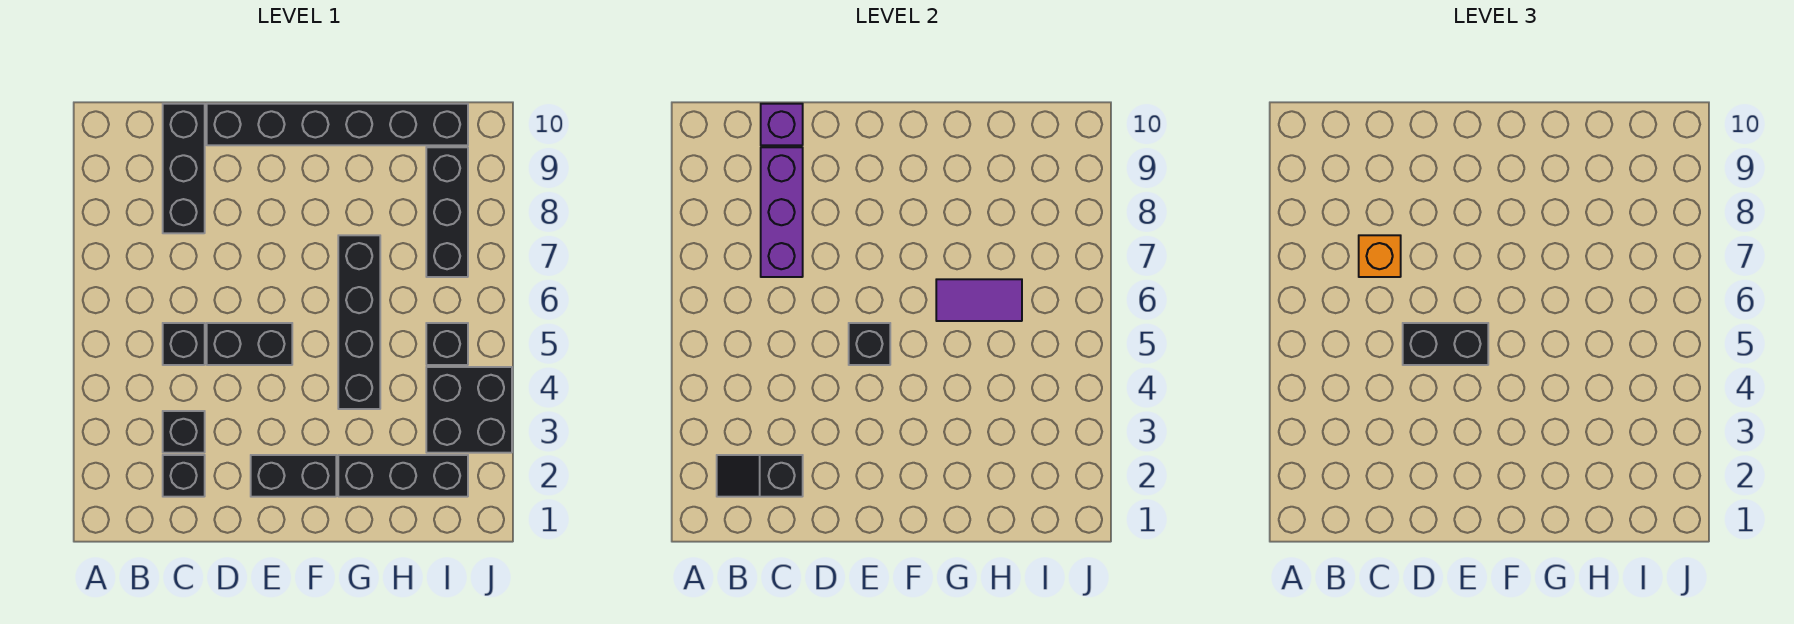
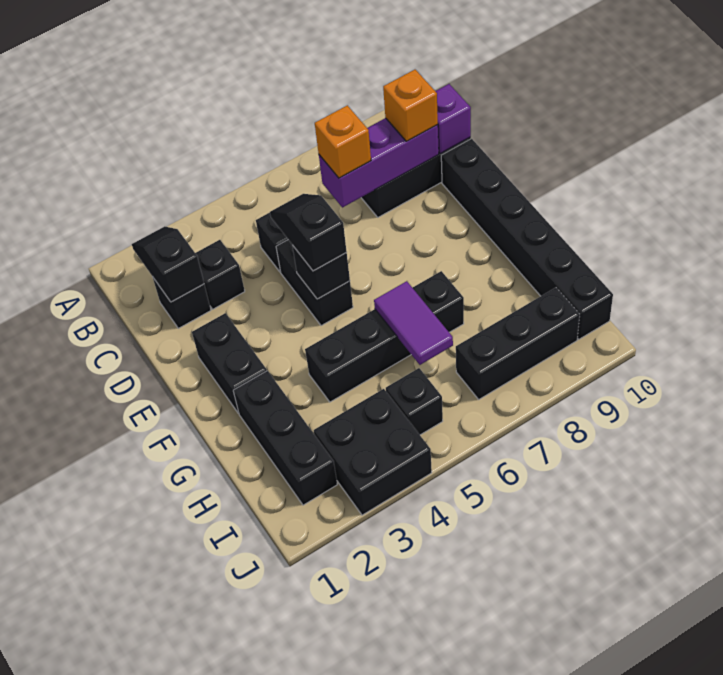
none -> orange brick C9 level 3
black brick D5:E5 level 3 -> black slope D5:E5 level 3 top E

